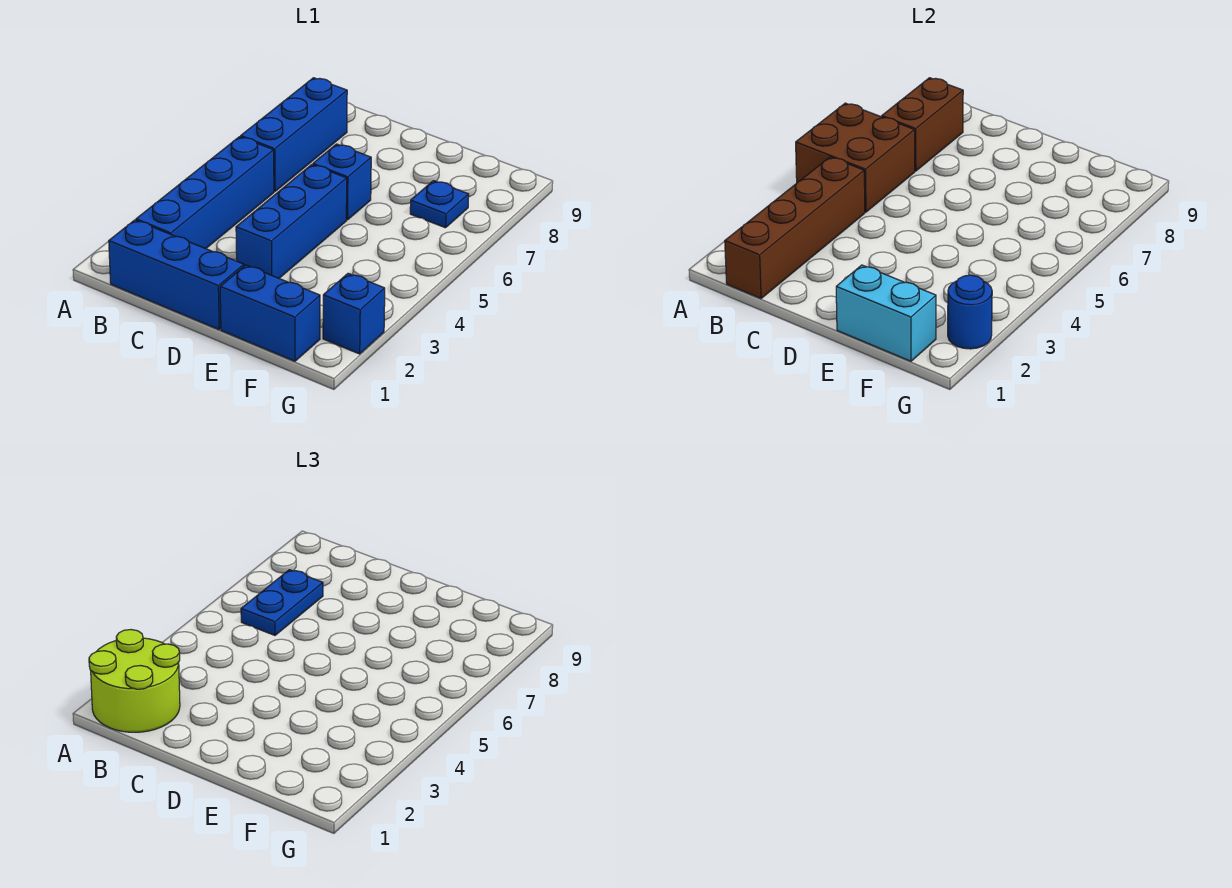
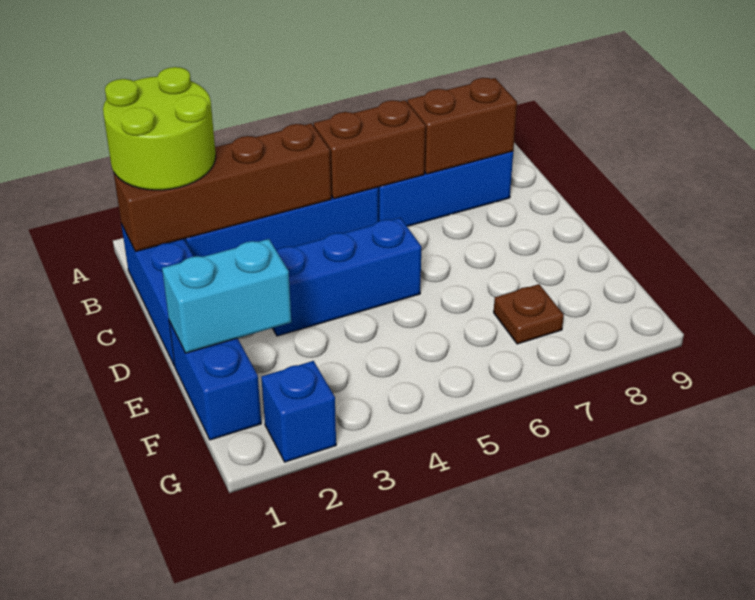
brown brick A5:B6 level 2 -> brown brick B5:B6 level 2
blue plate B6:B7 level 3 -> none
blue brick D6 level 1 -> none
cyan brick E1:F1 level 2 -> cyan brick E1:E2 level 2
blue plate F7 level 1 -> brown plate F7 level 1
blue round brick G2 level 2 -> none

